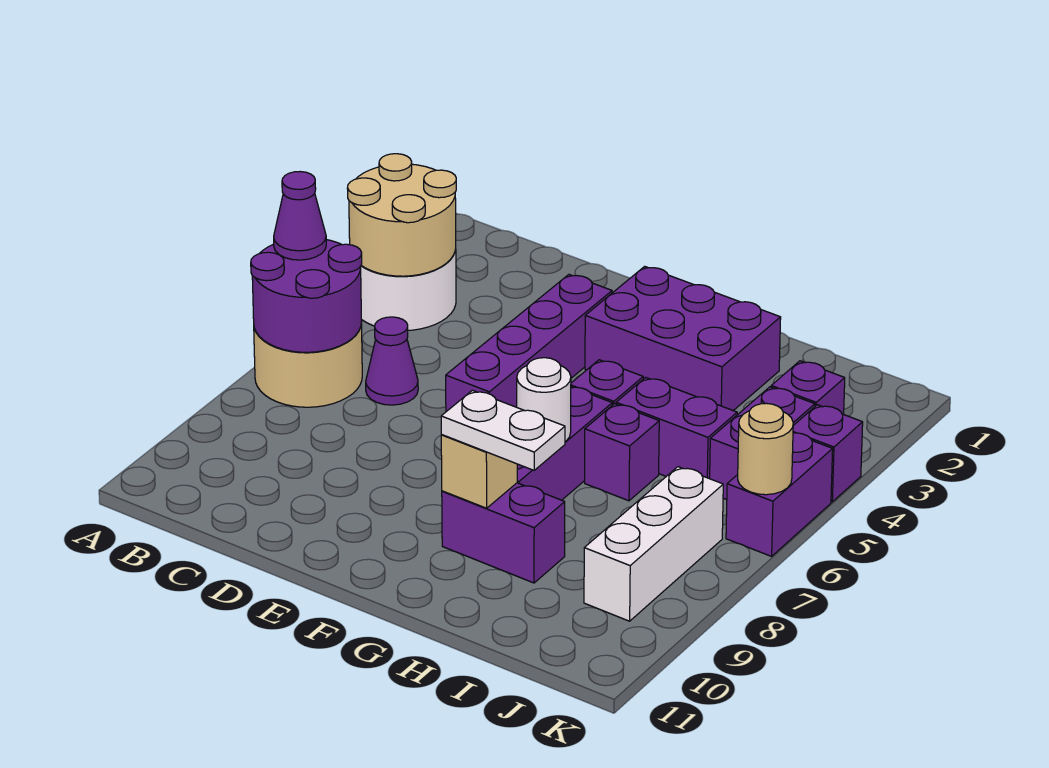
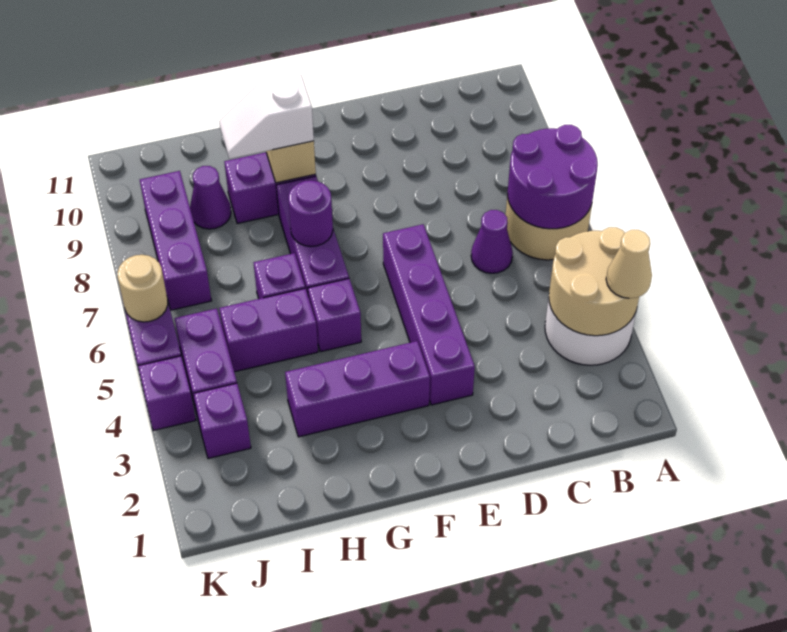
none -> tan cone A3 level 3
purple cone A6 level 3 -> purple cone I9 level 1
purple brick F2:H3 level 1 -> purple brick F3:H3 level 1
white round brick G7 level 2 -> purple round brick G7 level 2
white plate G9:H9 level 3 -> white slope G9:H9 level 3 top G
white brick J7:J9 level 1 -> purple brick J7:J9 level 1

